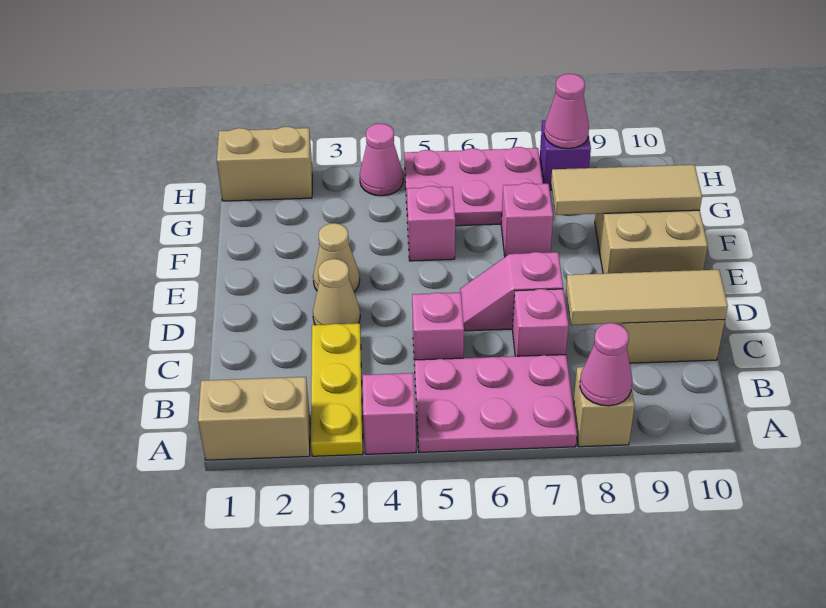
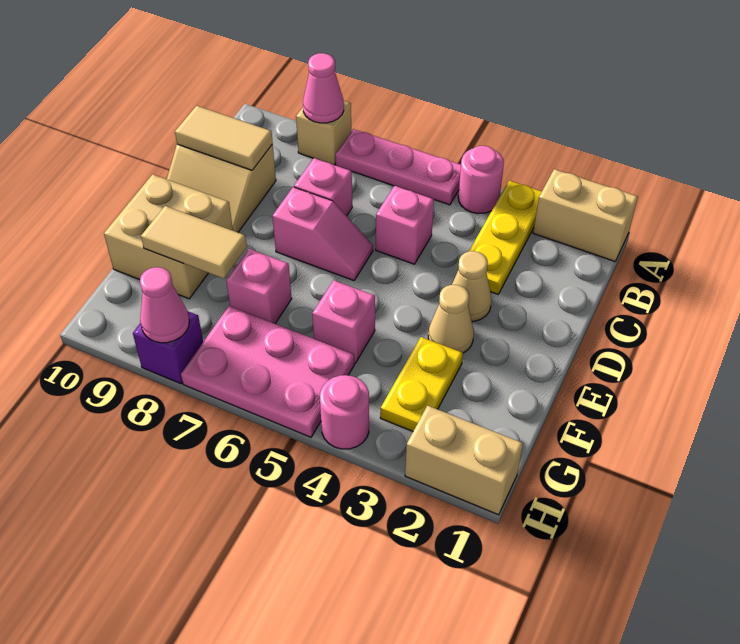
pink brick A4 level 1 -> pink round brick A4 level 1
pink plate A5:B7 level 1 -> pink plate A5:A7 level 1
tan tile C8:C10 level 2 -> tan tile C9:C10 level 2
none -> yellow plate F3:G3 level 1
tan tile F8:F10 level 2 -> tan tile F8:F9 level 2
pink cone H4 level 1 -> pink round brick H4 level 1

